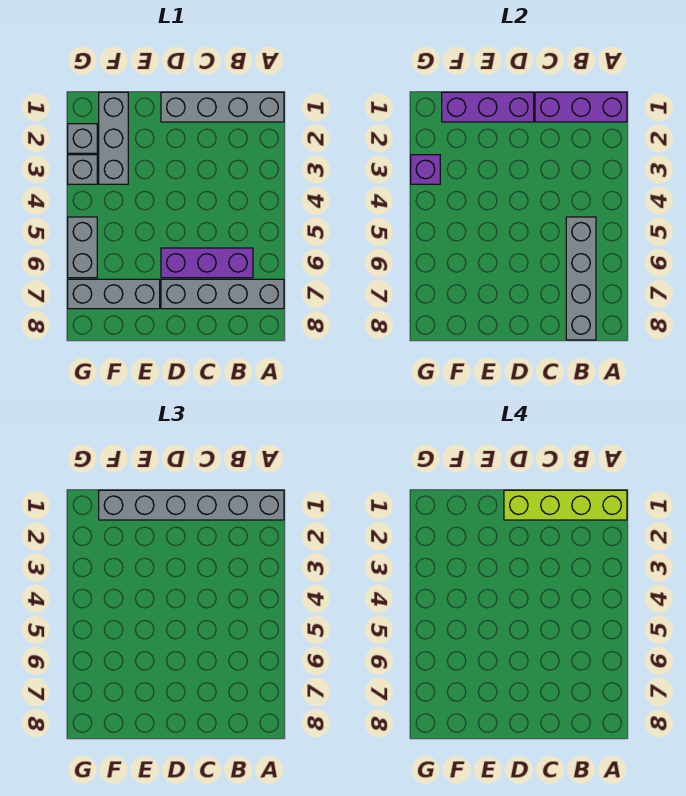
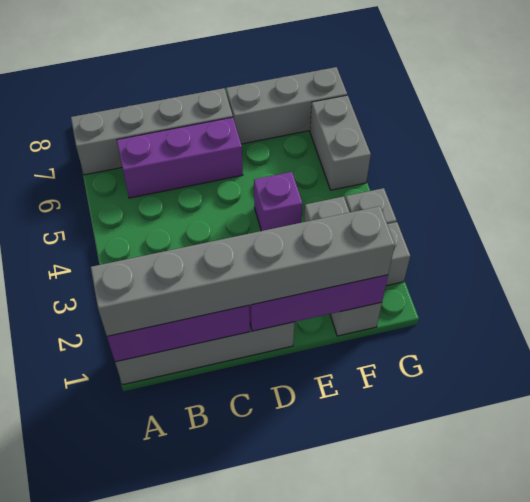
lime brick A1:D1 level 4 -> none
grey brick B5:B8 level 2 -> none
purple brick G3 level 2 -> purple brick E4 level 1

